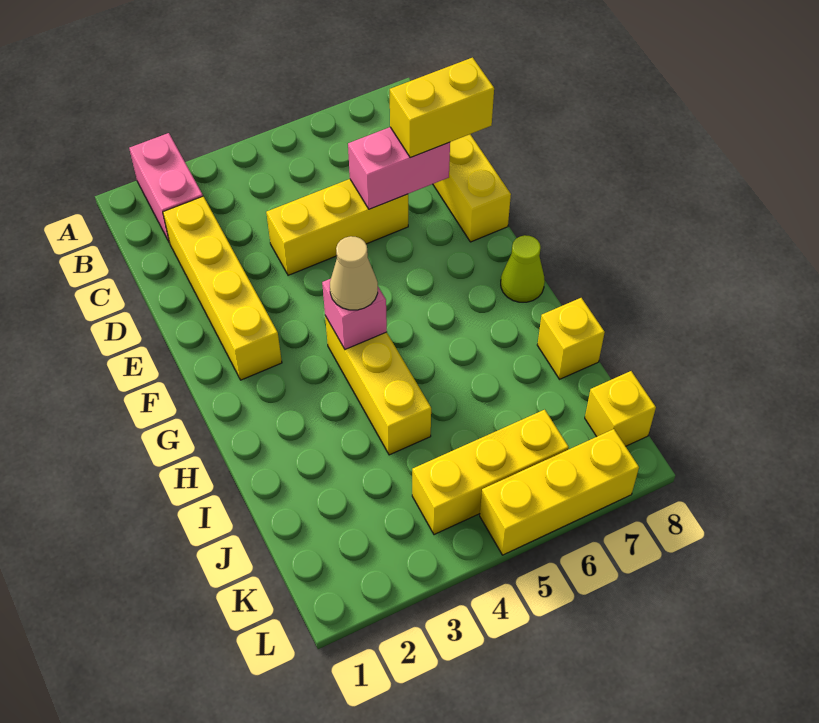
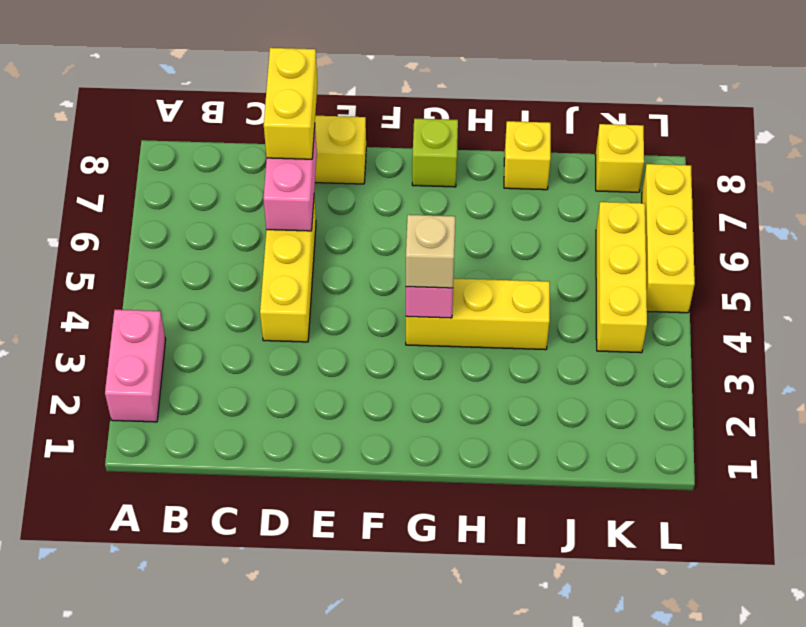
pink brick A2:B2 level 1 -> pink brick A2:A3 level 1
yellow brick C2:F2 level 1 -> none
tan cone G4 level 3 -> tan brick G4 level 3
lime cone G8 level 1 -> lime brick G8 level 1

